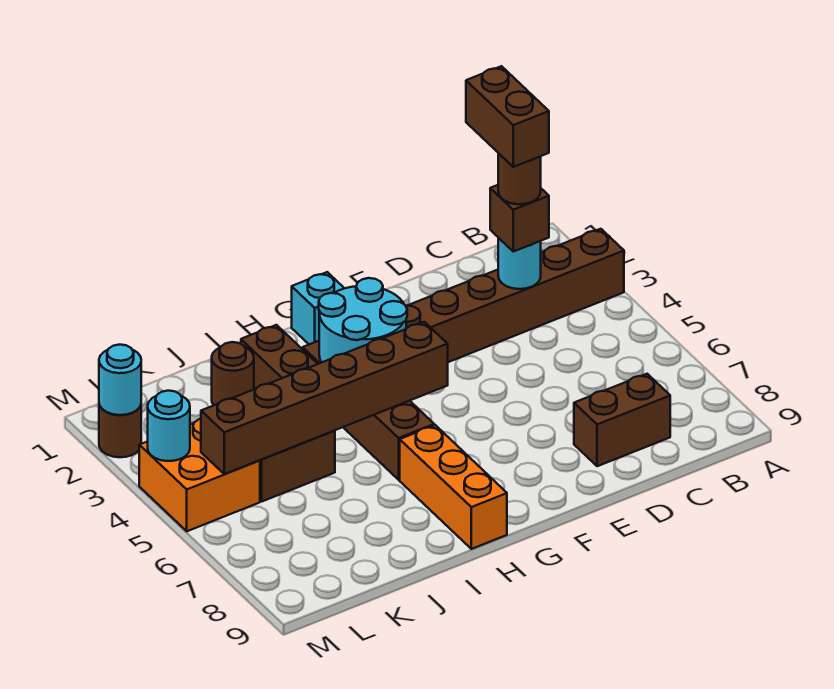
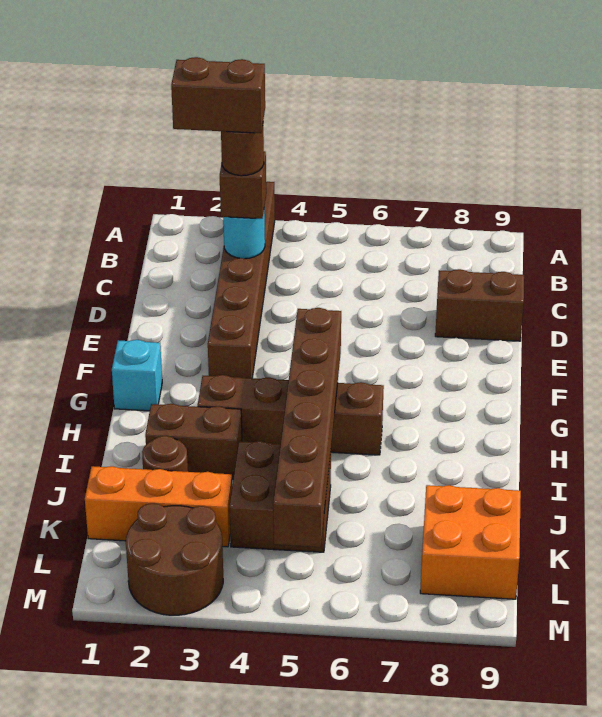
brown brick C8:D8 level 1 -> brown brick D8:D9 level 1
cyan round brick G3:H4 level 2 -> none
orange brick H7:H9 level 1 -> orange brick K1:K3 level 1
orange brick L4:M5 level 1 -> orange brick K8:L9 level 1
brown round brick M2 level 1 -> brown round brick L2:M3 level 1
cyan round brick M2 level 2 -> none
cyan round brick M4 level 2 -> none

